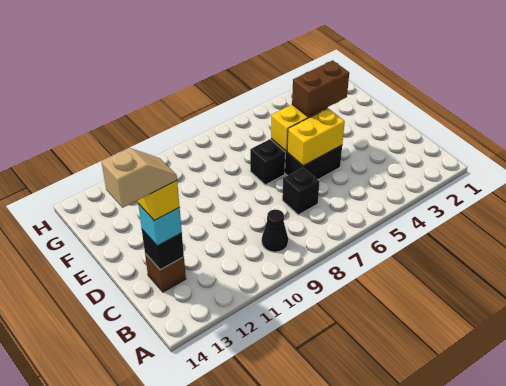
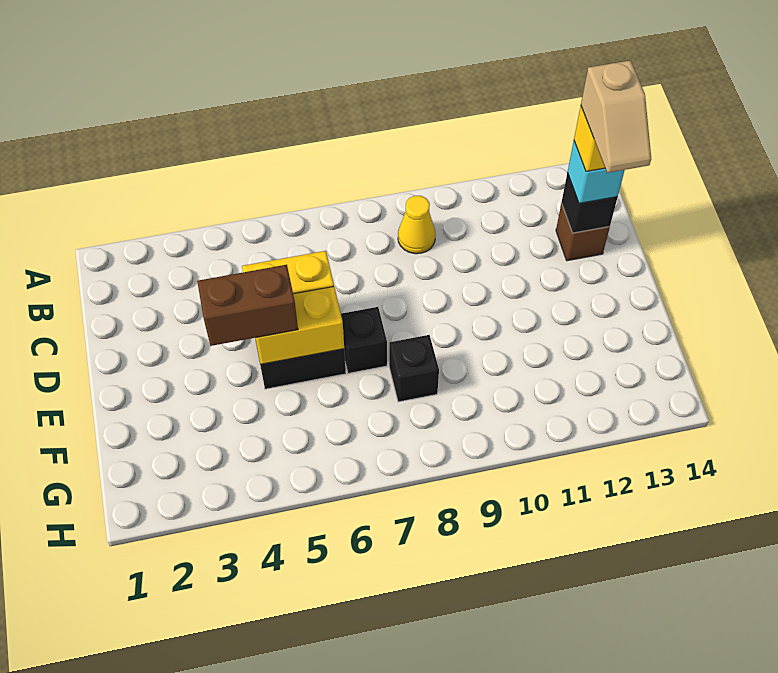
black cone B9 level 1 -> yellow cone B9 level 1
black brick C7 level 1 -> black brick F8 level 1
tan slope C13:C14 level 5 top 14 -> tan slope C13:D13 level 5 top C

